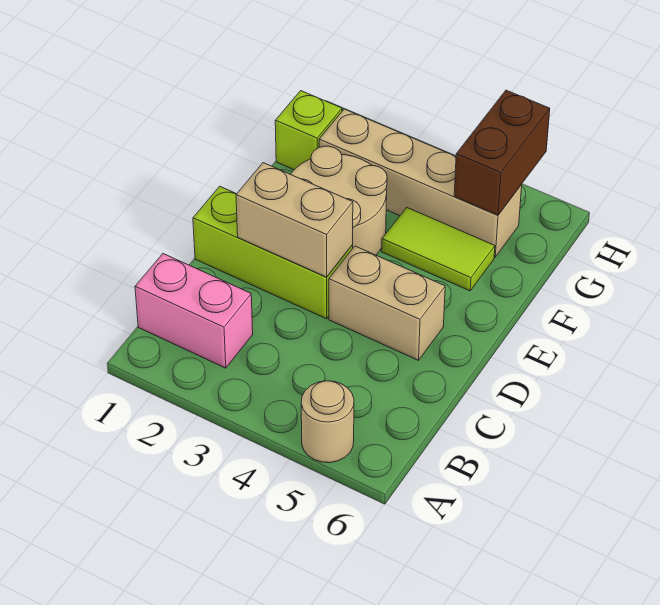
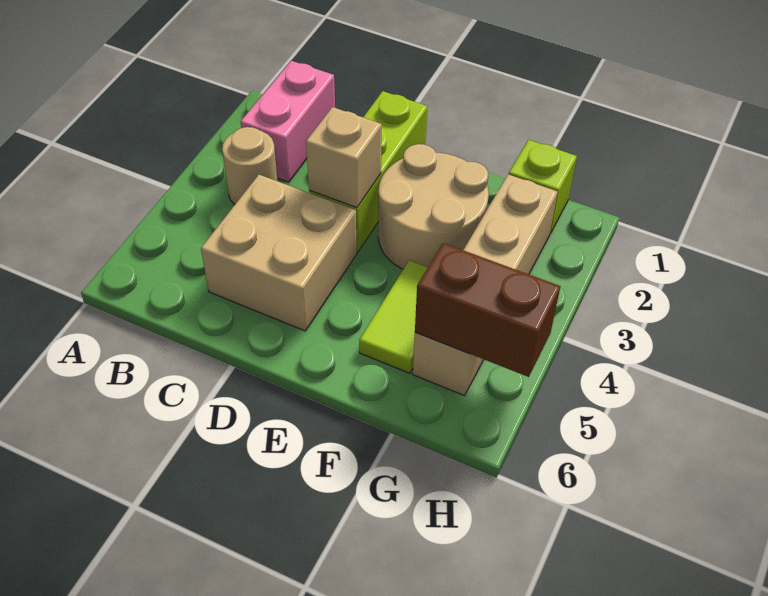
tan round brick A5 level 1 -> tan round brick B3 level 1
tan brick D2:D3 level 2 -> tan brick D3 level 2
tan brick D4:D5 level 1 -> tan brick C4:D5 level 1

